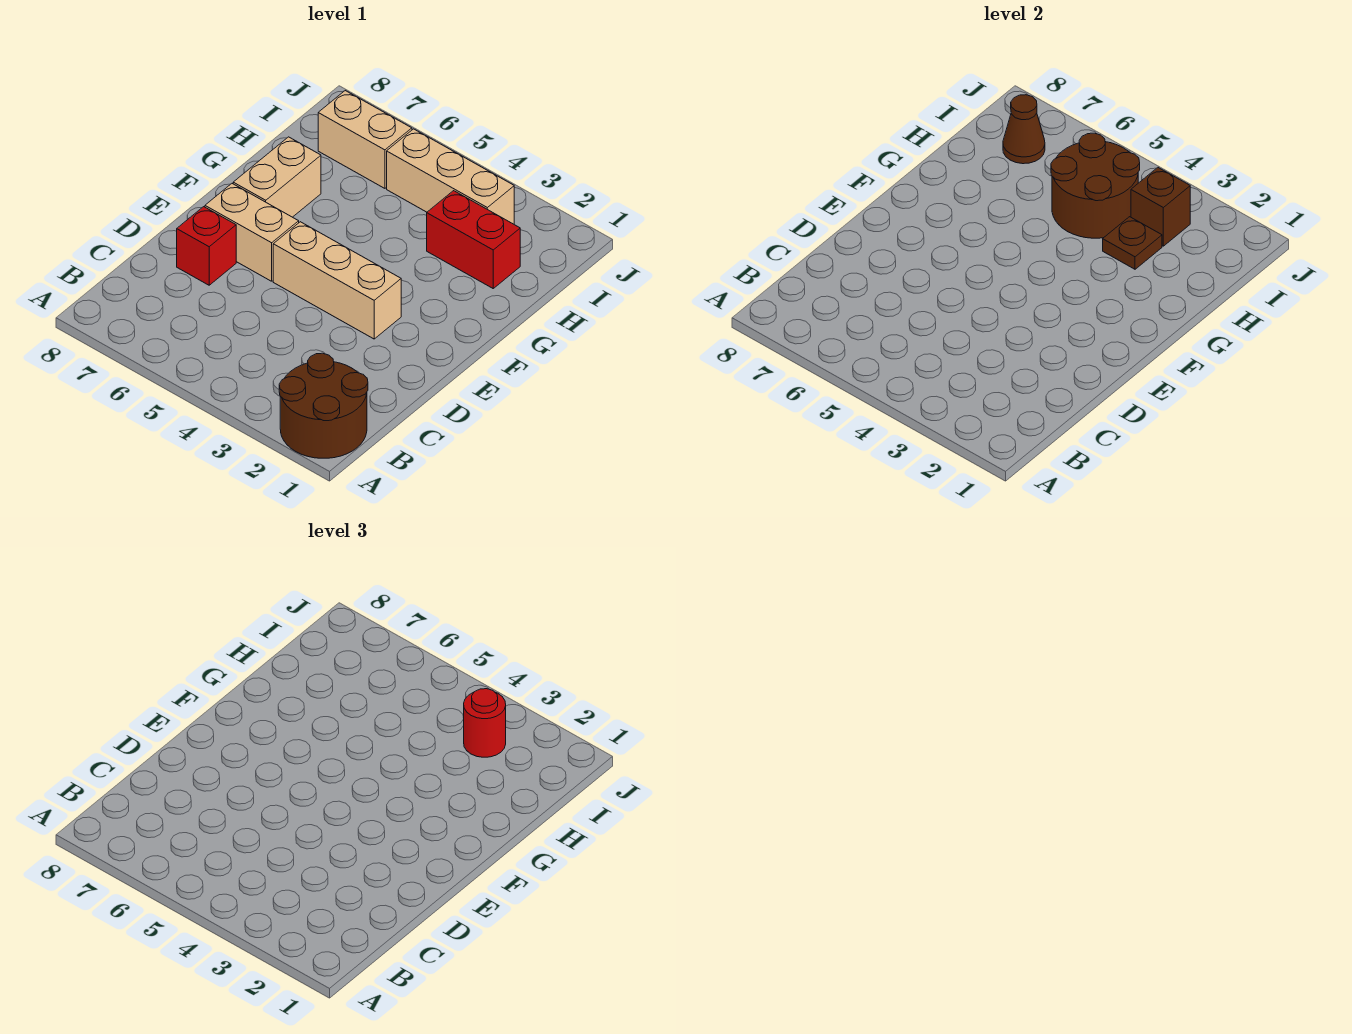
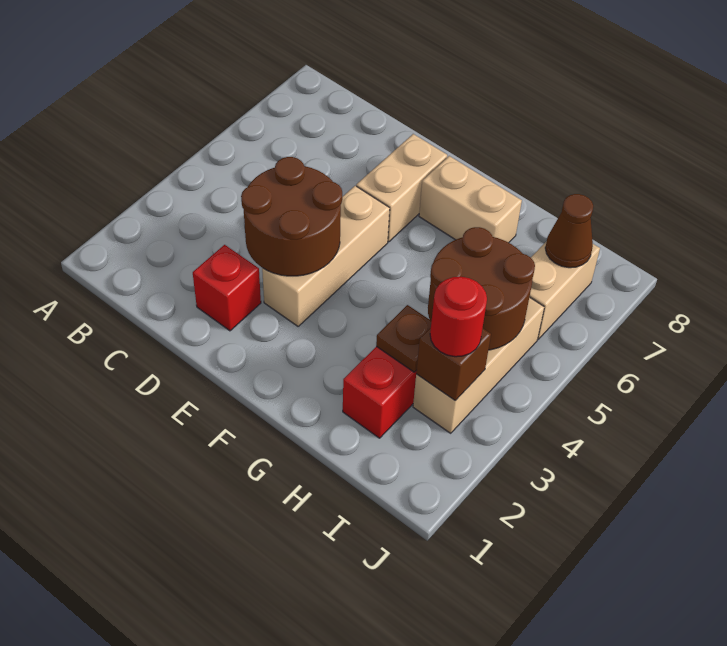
brown round brick A1:B2 level 1 -> brown round brick D3:E4 level 2
red brick D7 level 1 -> red brick D2 level 1

